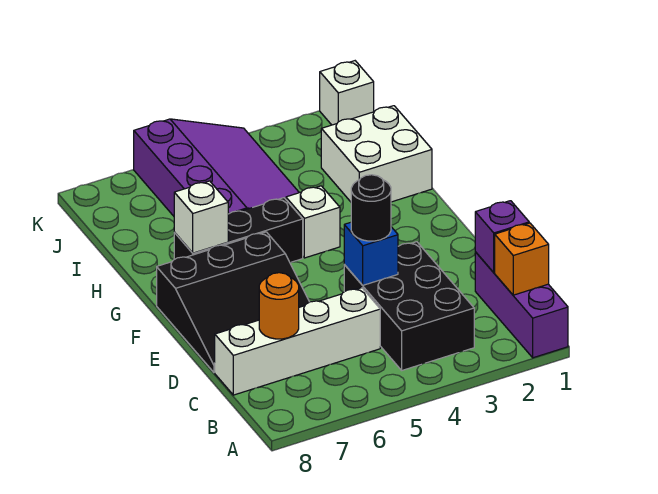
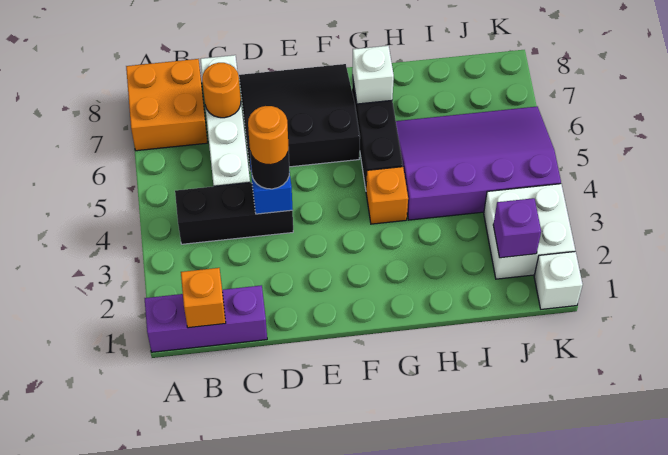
none -> orange brick A7:B8 level 1
black brick B3:D4 level 1 -> black brick B4:D4 level 1
purple brick C1 level 2 -> purple brick J2 level 2
none -> orange round brick D4 level 4
black slope D6:F8 level 1 top F -> black slope D6:F8 level 1 top 6
white brick G4 level 1 -> orange brick G4 level 1
white brick H1:I2 level 1 -> white brick J2:K3 level 1
purple slope H4:K6 level 1 top 6 -> purple slope H4:K6 level 1 top 4

